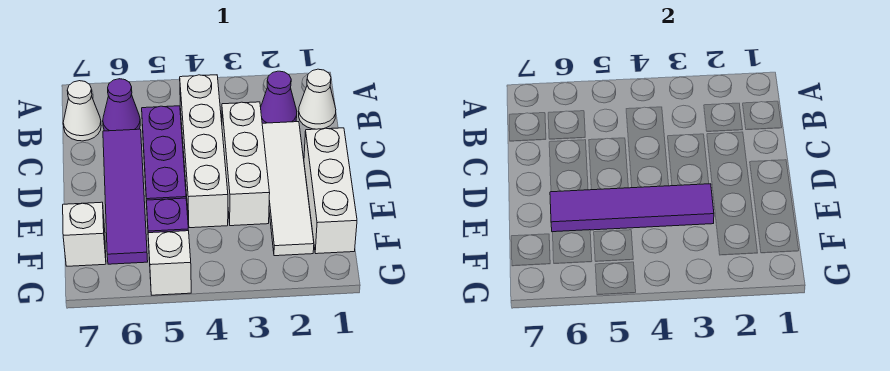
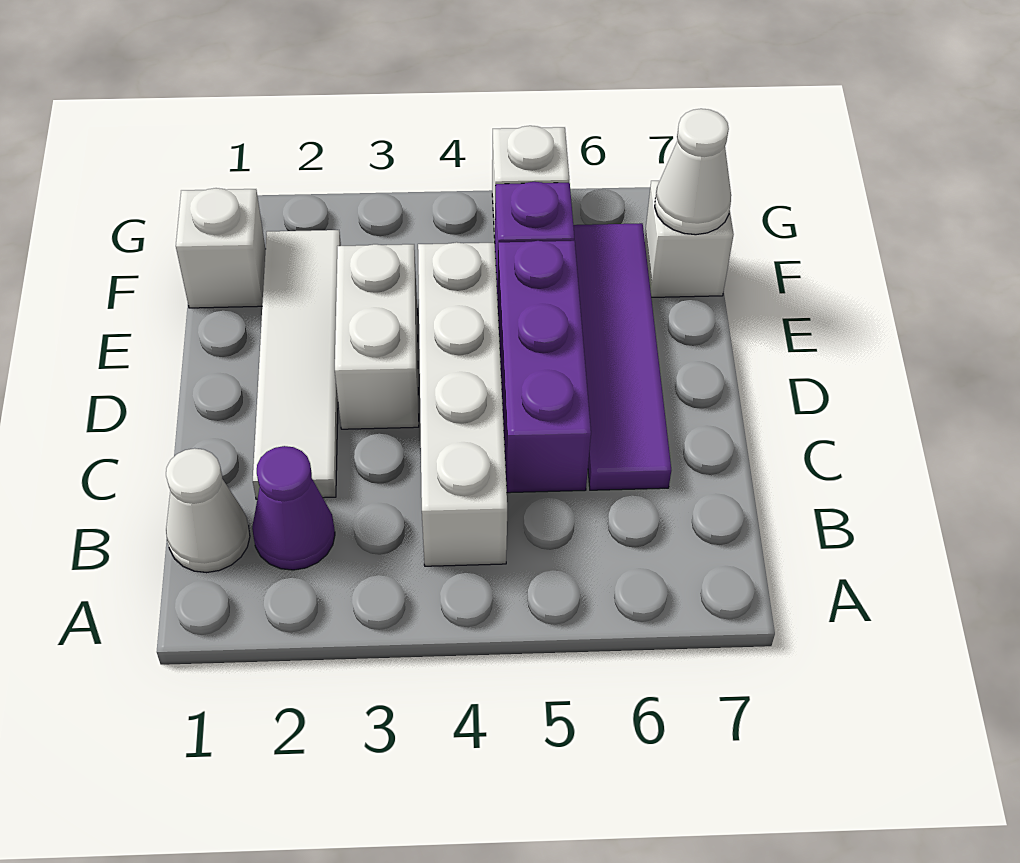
purple cone B6 level 1 -> none
white cone B7 level 1 -> white cone F7 level 2
white brick C3:E3 level 1 -> white brick D3:E3 level 1
white brick D1:F1 level 1 -> white brick F1 level 1
purple tile E3:E6 level 2 -> none

